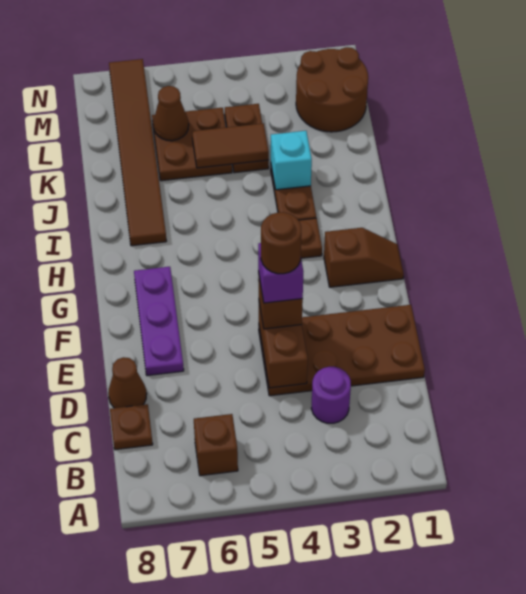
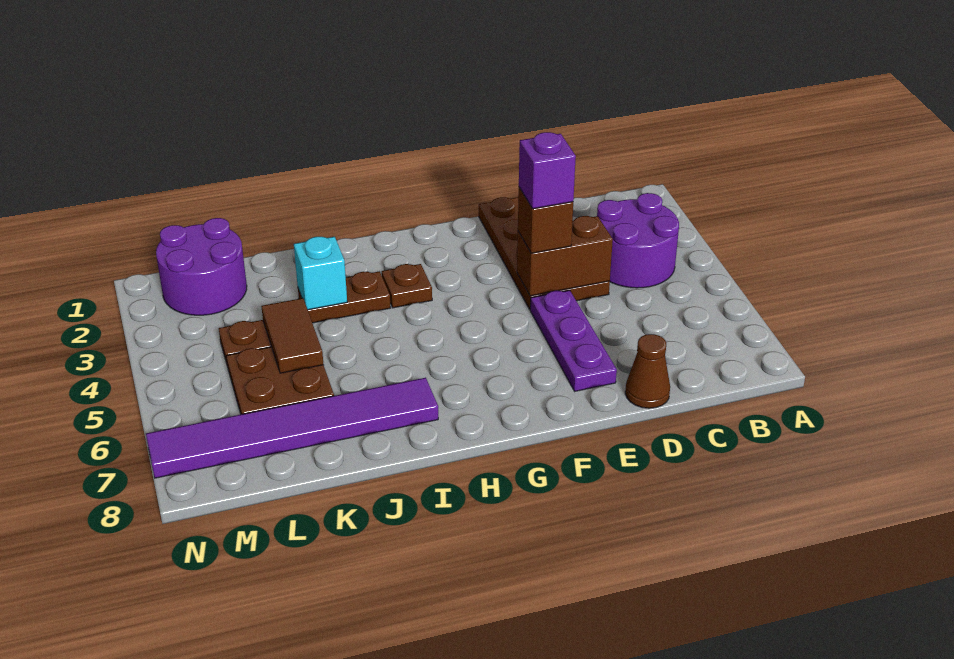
brown brick B6 level 1 -> none
purple round brick C3 level 1 -> purple round brick B3:C4 level 1
brown plate C8 level 1 -> none
brown round brick E4 level 5 -> none
purple plate E7:G7 level 1 -> purple plate E5:E7 level 1
brown slope G1:G2 level 1 top 2 -> none
brown tile I7:N7 level 1 -> purple tile I7:N7 level 1
brown round brick L1:M2 level 1 -> purple round brick L1:M2 level 1
brown cone L6 level 2 -> none

